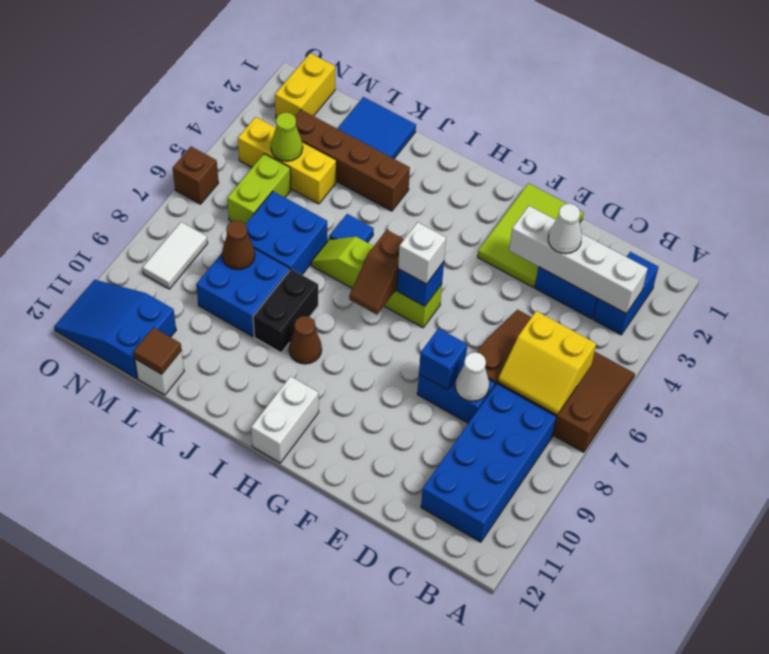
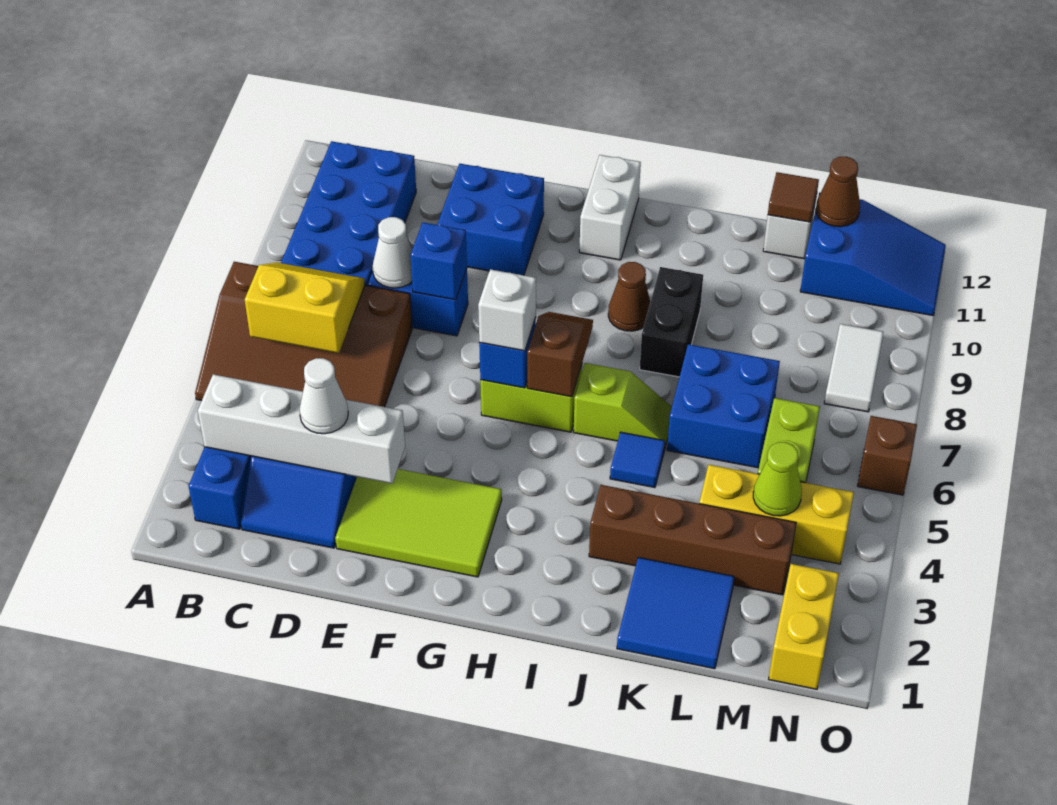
lime tile E1:F3 level 1 -> lime tile E2:G3 level 1
blue brick K8:L9 level 1 -> blue brick E10:F11 level 1
brown cone L8 level 2 -> brown cone M12 level 2

